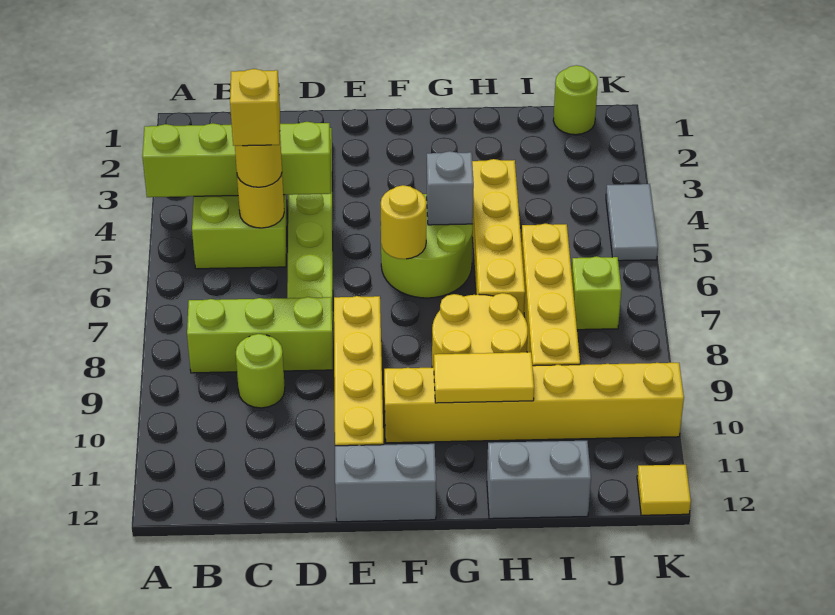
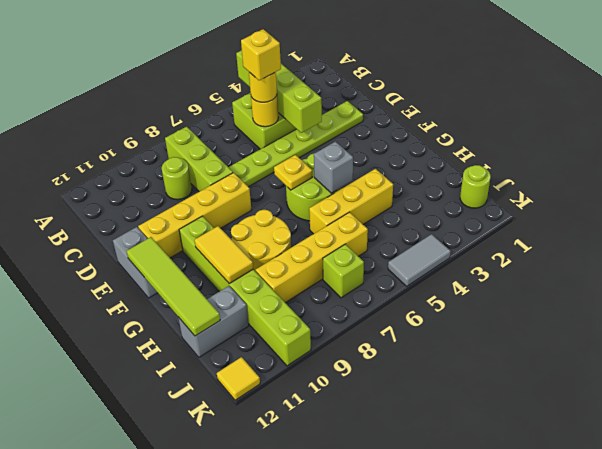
yellow round brick F6 level 2 -> yellow plate F6 level 2
yellow brick F10:K10 level 1 -> lime brick F10:K10 level 1
none -> lime tile F12:I12 level 2
yellow brick H4:H7 level 1 -> yellow brick H4:H6 level 1
grey brick H12:I12 level 1 -> grey brick I11:I12 level 1

